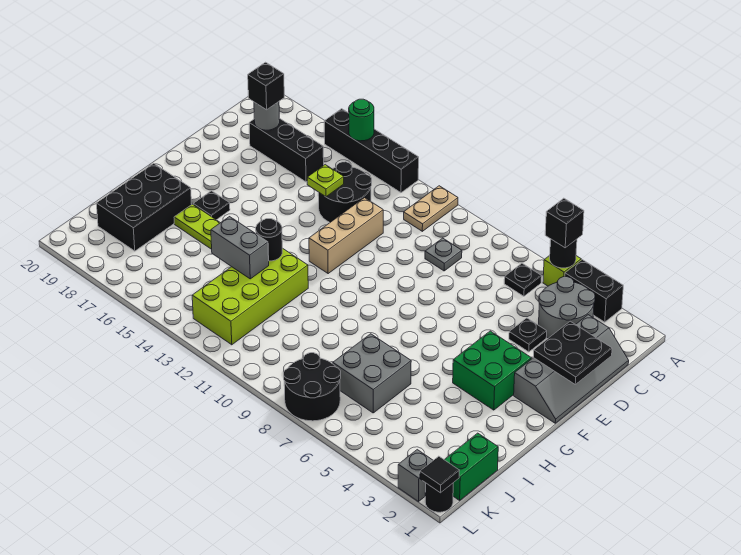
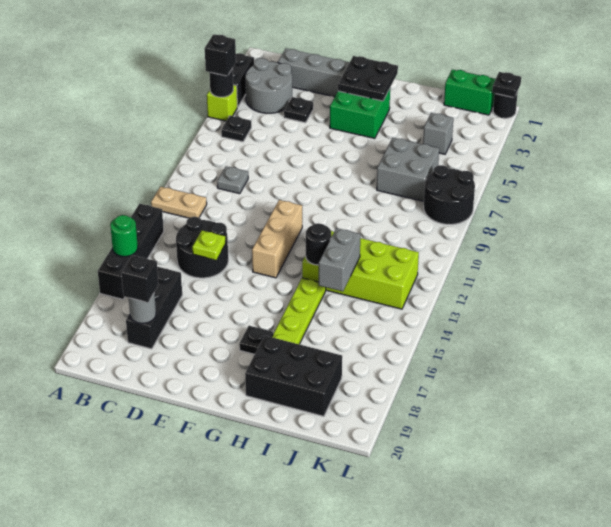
black plate D1:E2 level 2 -> black plate F2:G3 level 2
tan brick D12:F12 level 1 -> tan brick F11:F13 level 1
black tile L1 level 2 -> black plate L1 level 2
grey brick L2 level 1 -> grey brick J4 level 1

